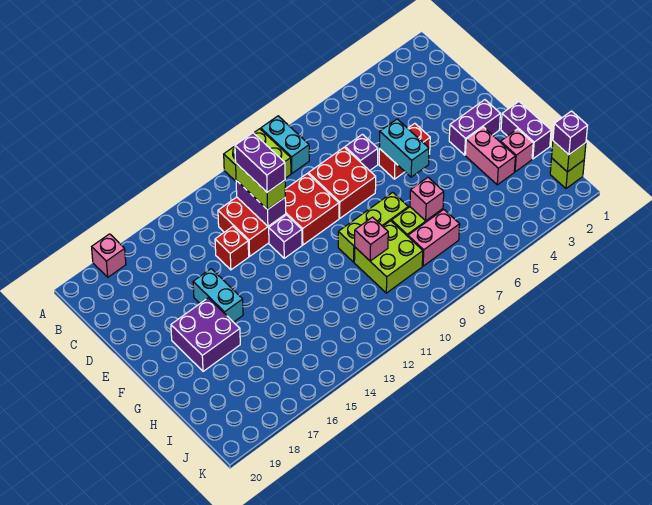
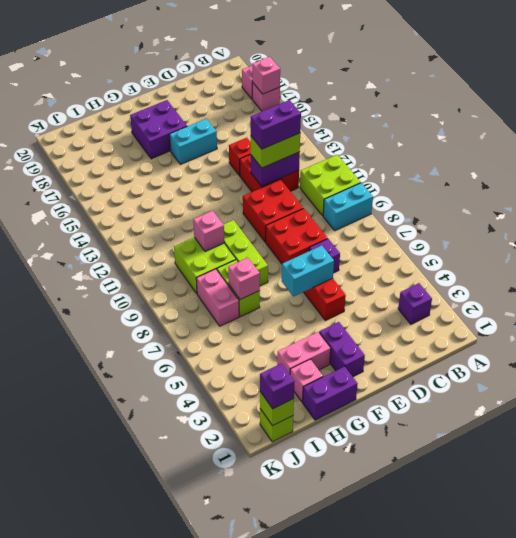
none -> pink brick A17 level 1
none -> pink brick A17 level 2
purple brick E12 level 1 -> purple brick B3 level 1

